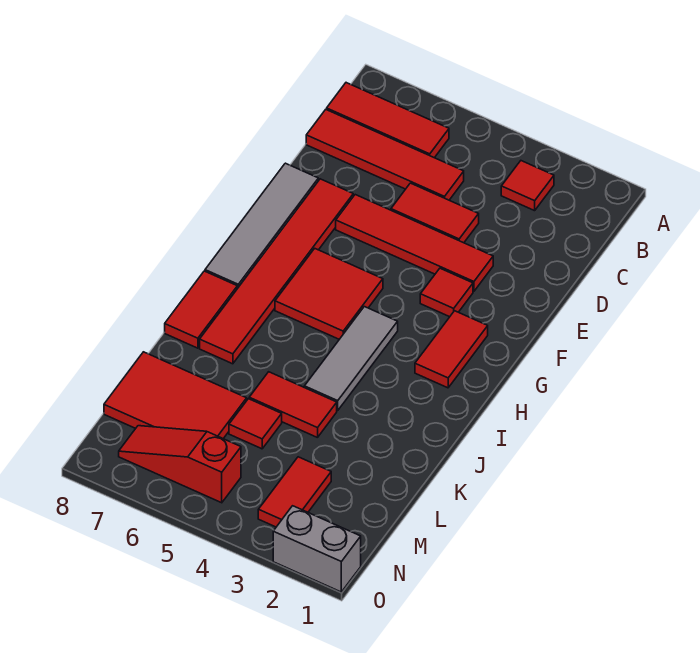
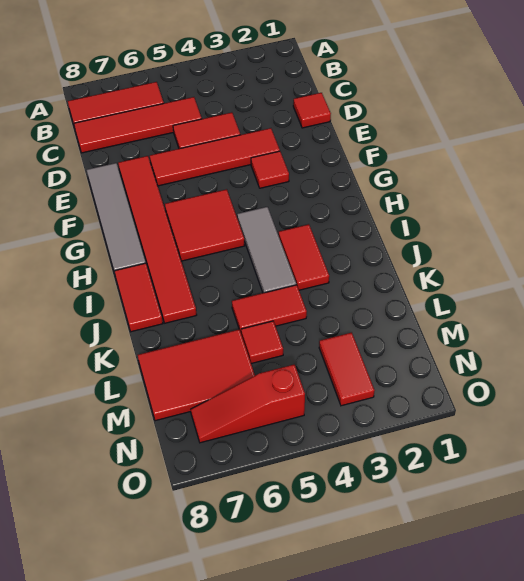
red tile B3 level 1 -> red tile D1 level 1
red tile G2:H2 level 1 -> red tile I3:J3 level 1
grey brick O1:O2 level 1 -> none

